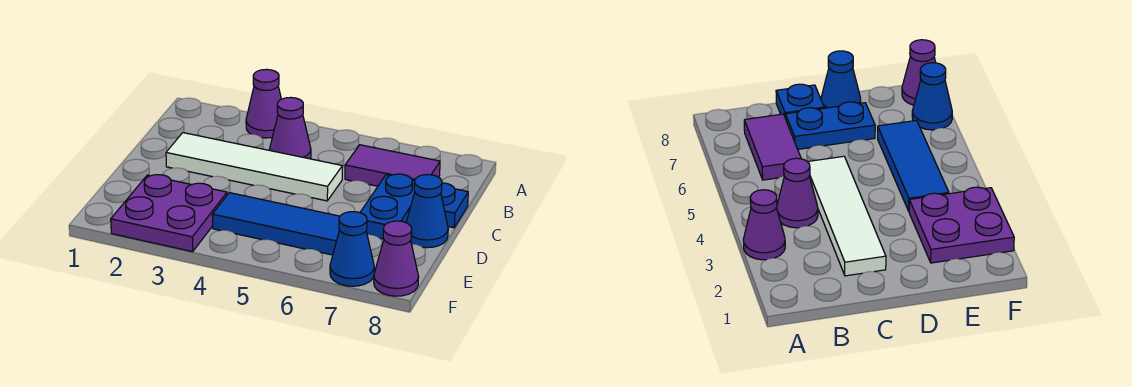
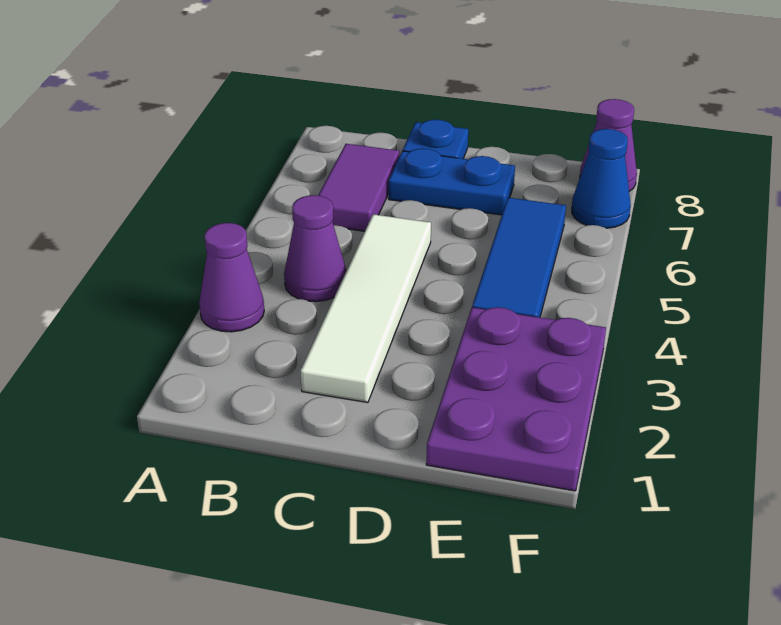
blue cone D8 level 1 -> none
purple plate E2:F3 level 1 -> purple plate E1:F3 level 1

